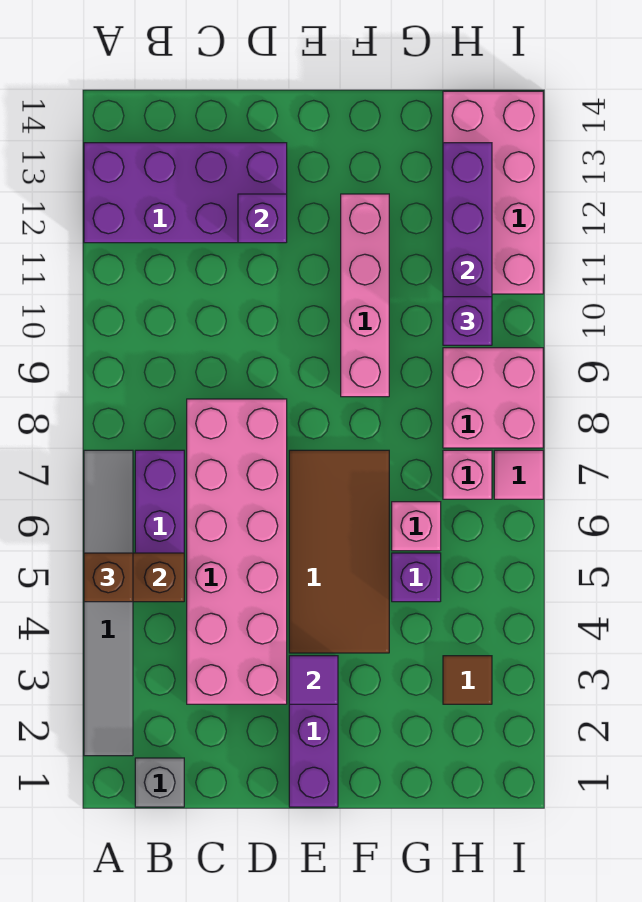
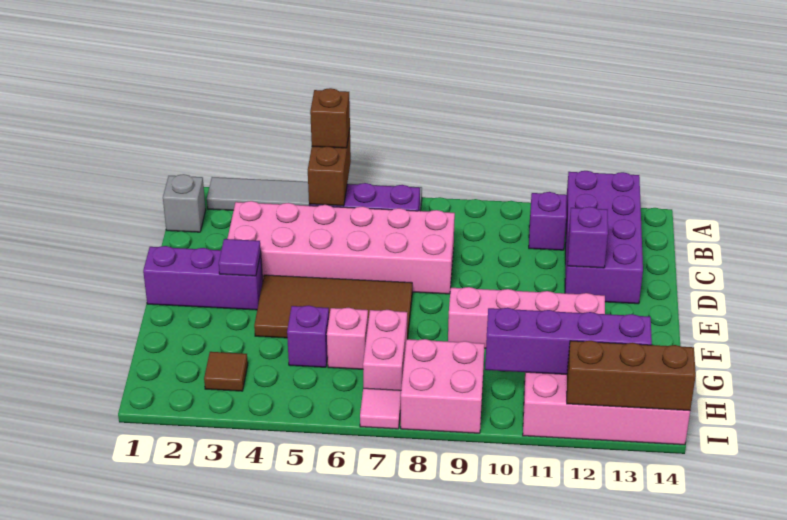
pink brick H7 level 1 -> pink brick G7:H7 level 1
purple brick H10 level 3 -> purple brick B11 level 1
none -> brown brick I12:I14 level 2

